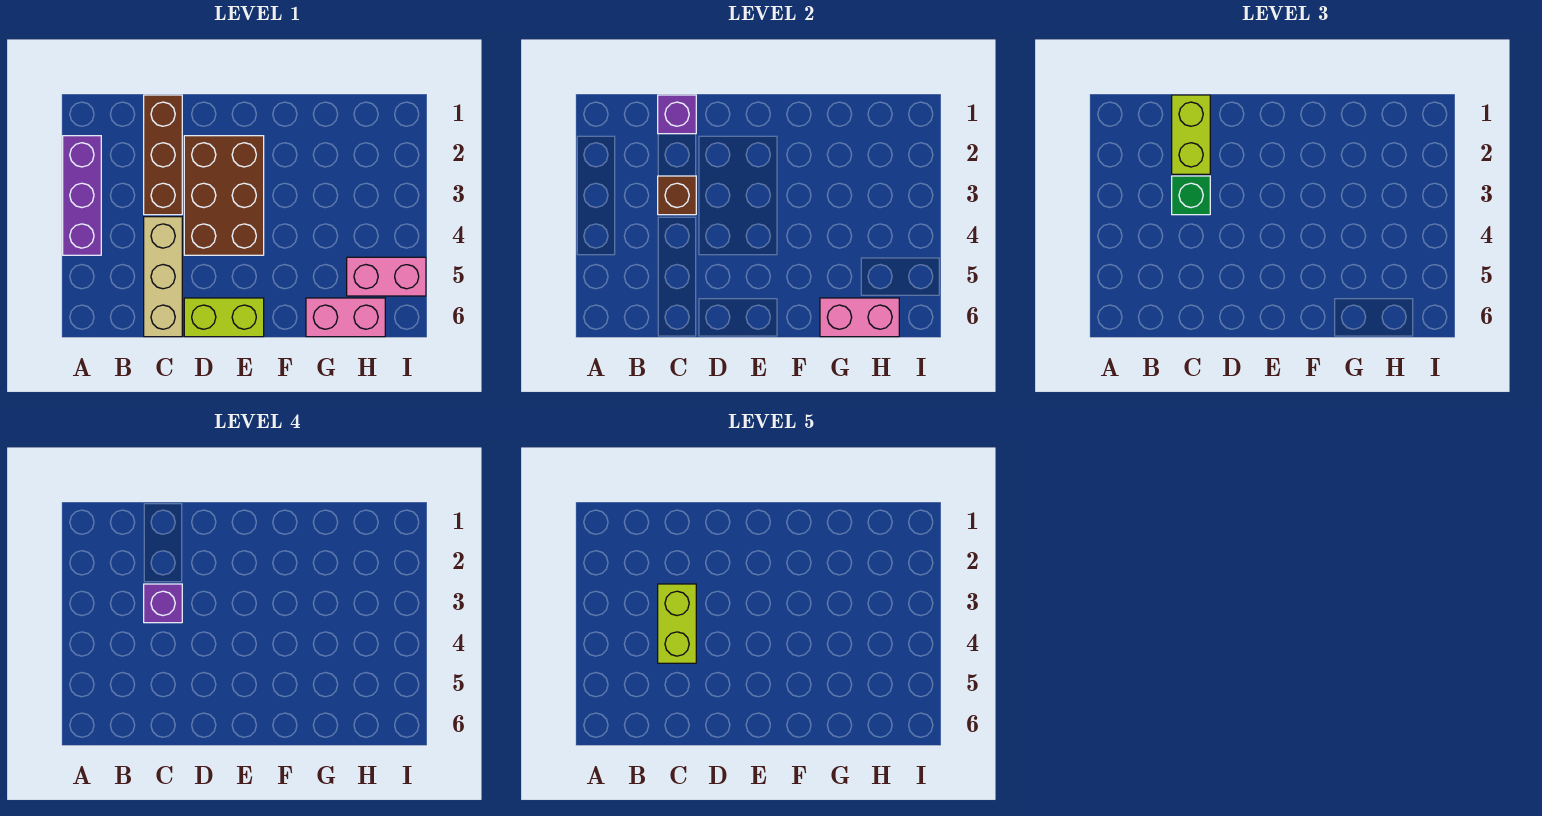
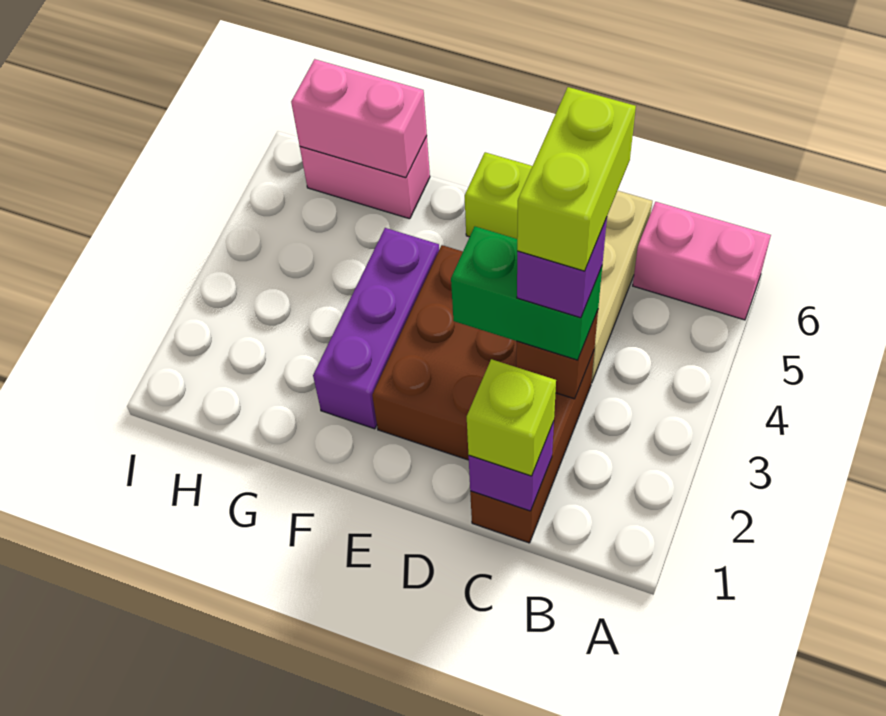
purple brick A2:A4 level 1 -> purple brick F2:F4 level 1
lime brick C1:C2 level 3 -> lime brick C1 level 3
green brick C3 level 3 -> green brick C3:D3 level 3
pink brick H5:I5 level 1 -> pink brick A6:B6 level 1

